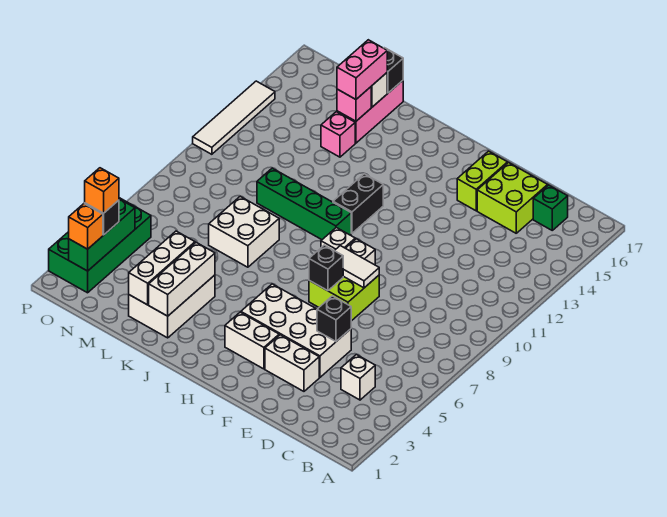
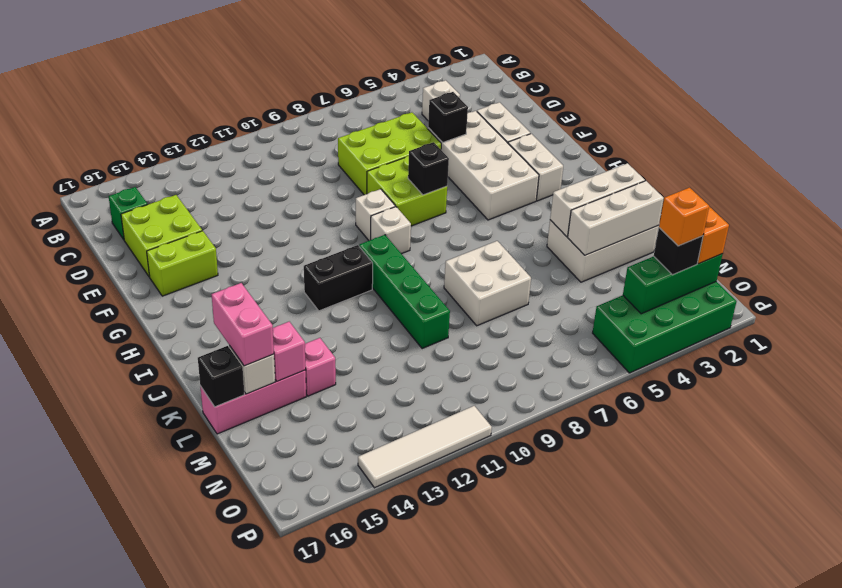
none -> lime brick D6:E8 level 1
white tile F8:G8 level 2 -> none
pink brick L15:L16 level 3 -> pink brick K16:L16 level 3

